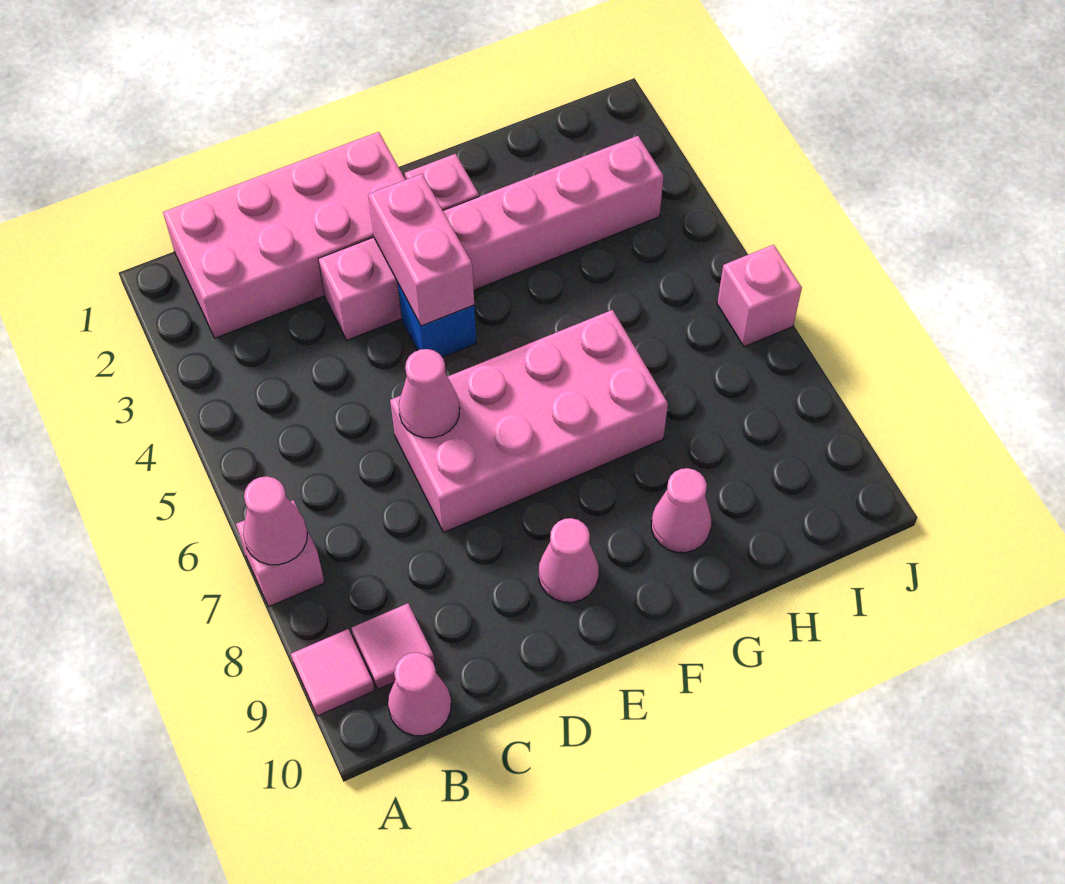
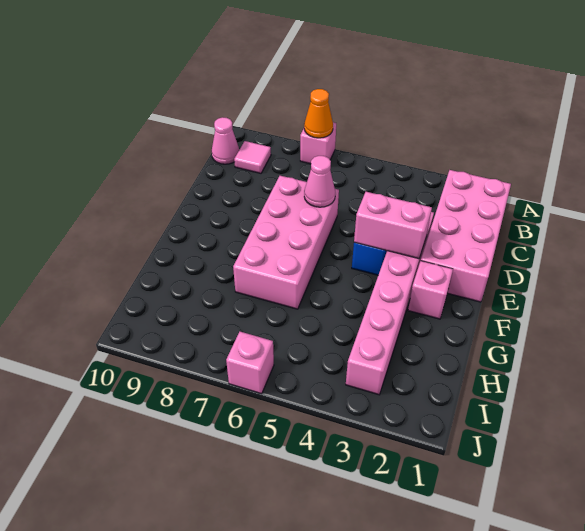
pink cone A7 level 2 -> orange cone A7 level 2
pink tile A9 level 1 -> none
pink cone E9 level 1 -> none
pink cone G9 level 1 -> none

